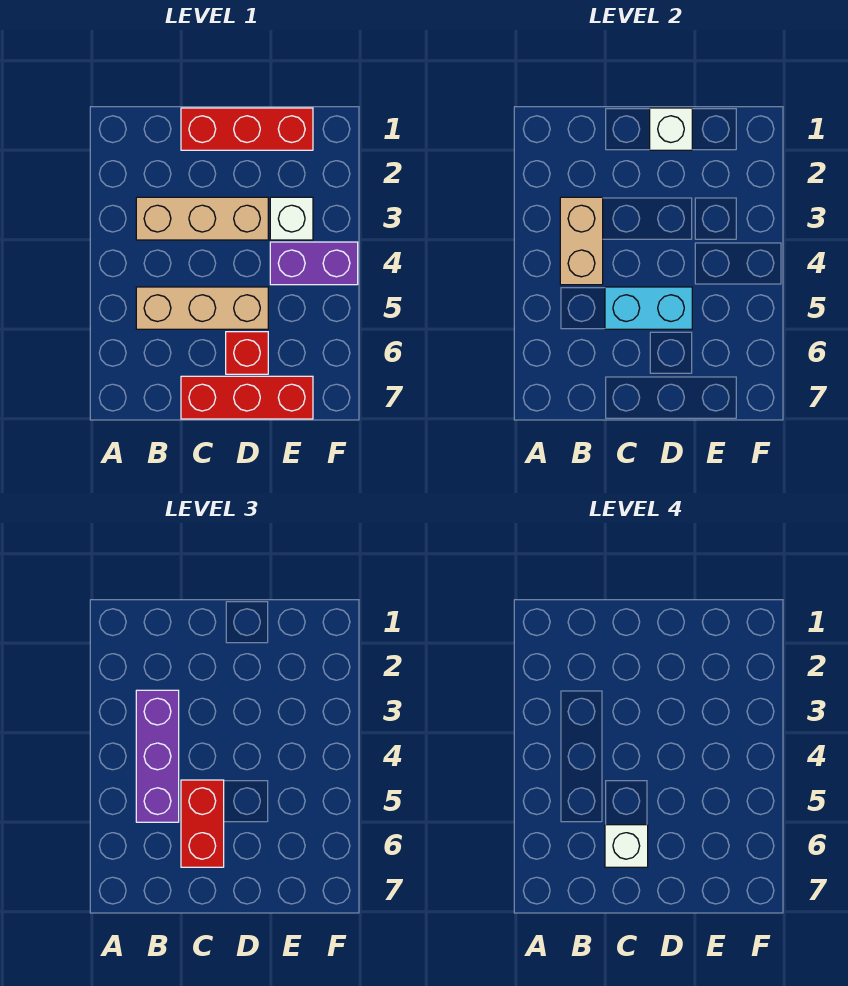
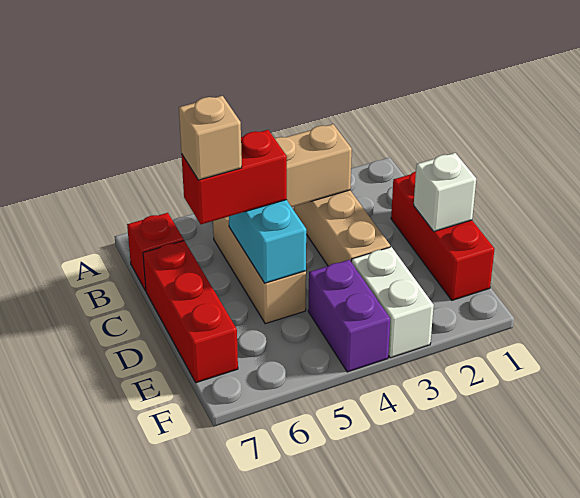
purple brick B3:B5 level 3 -> none
white brick C6 level 4 -> tan brick C6 level 4
red brick D6 level 1 -> red brick B7 level 1
white brick E3 level 1 -> white brick E3:F3 level 1

